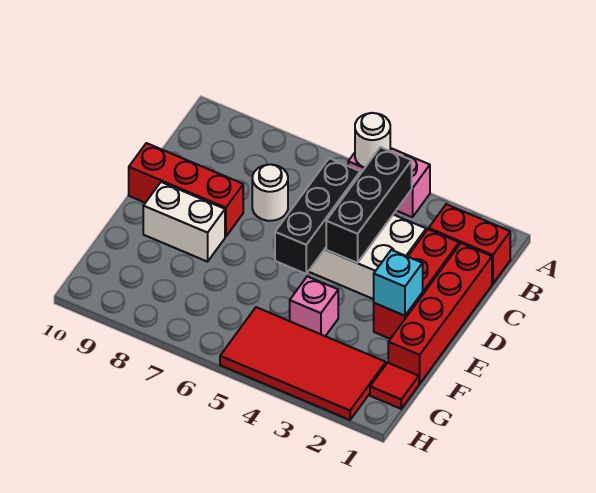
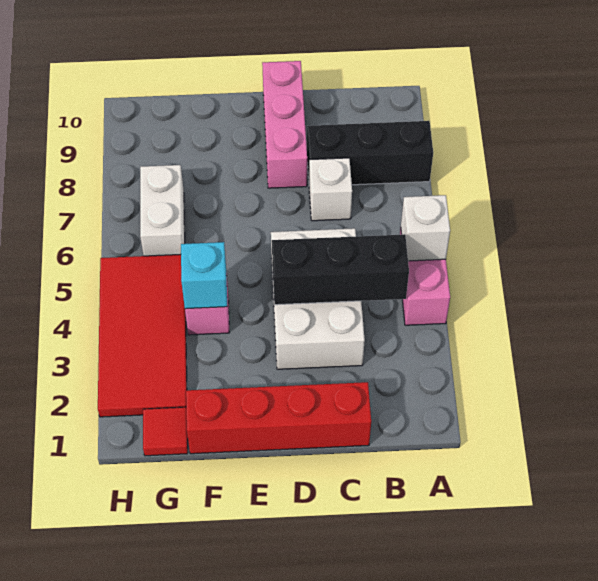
white round brick A5 level 2 -> white brick A5 level 2
red brick B1:B2 level 1 -> none
red brick C2:E2 level 1 -> none
black brick C5:E5 level 2 -> black brick A8:C8 level 1
white round brick C7 level 1 -> white brick C7 level 1
red brick D8:D10 level 1 -> pink brick D8:D10 level 1
cyan brick E2 level 2 -> cyan brick F4 level 2
white brick E8:E9 level 1 -> white brick G6:G7 level 1

